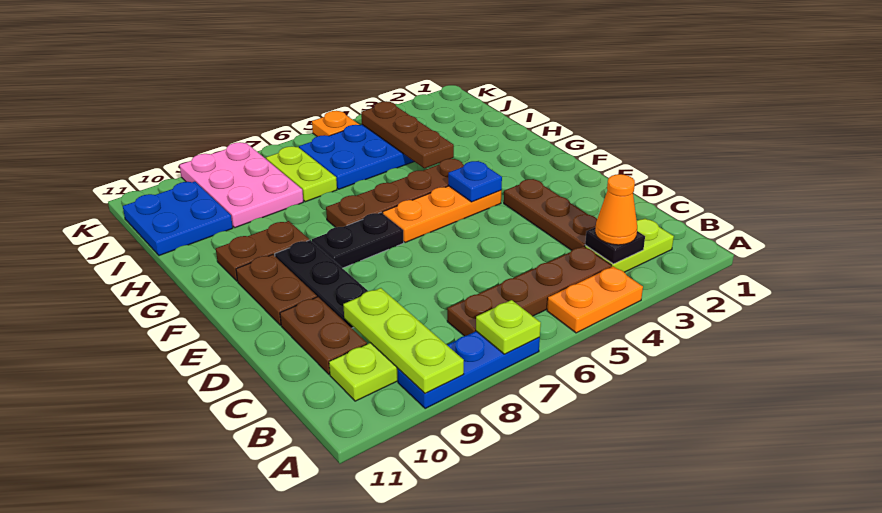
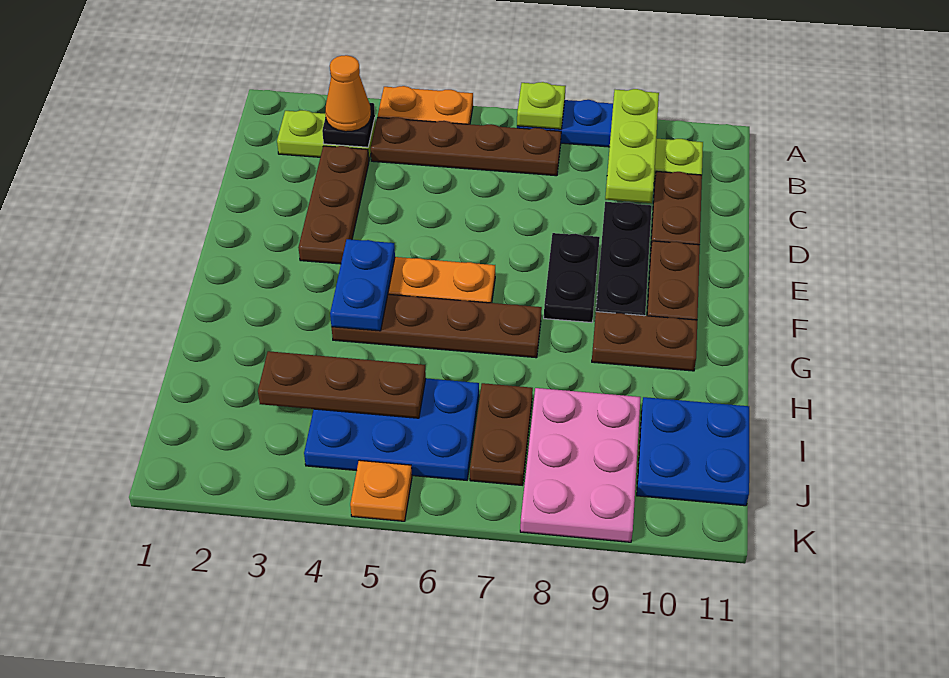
blue plate F4 level 2 -> blue plate F4:G4 level 2
black plate F7:F8 level 1 -> black plate E8:F8 level 1
brown plate H4:J4 level 2 -> brown plate I3:I5 level 2
lime plate I7:J7 level 1 -> brown plate I7:J7 level 1

